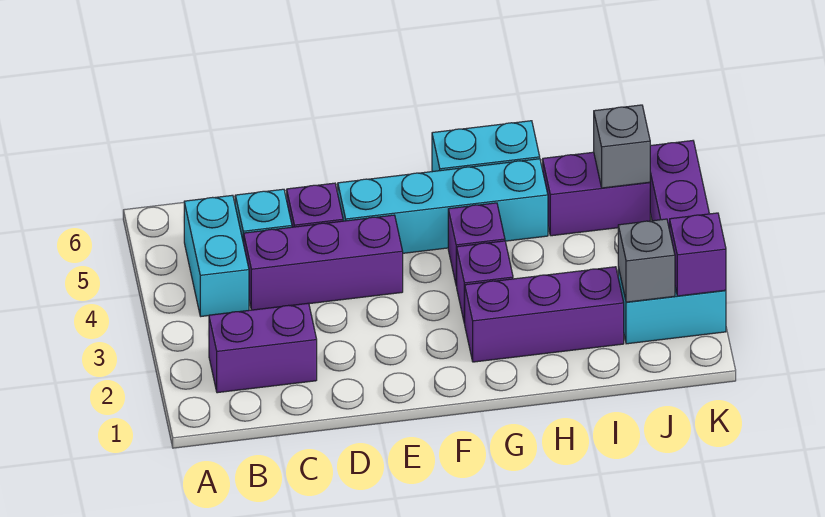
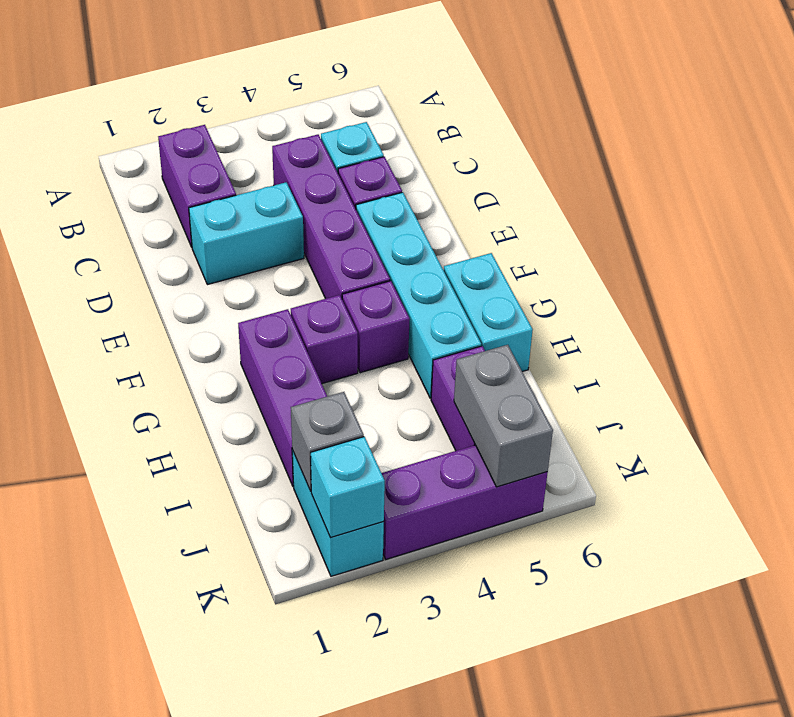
cyan brick B4:B5 level 1 -> cyan brick D2:D3 level 1
purple brick C4:E4 level 1 -> purple brick C4:F4 level 1
grey brick J5 level 2 -> grey brick J5:K5 level 2
purple brick K2 level 2 -> cyan brick K2 level 2

